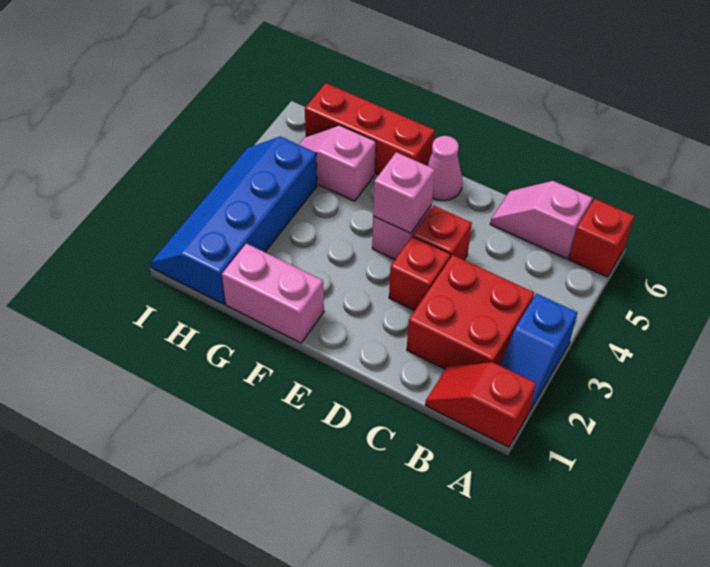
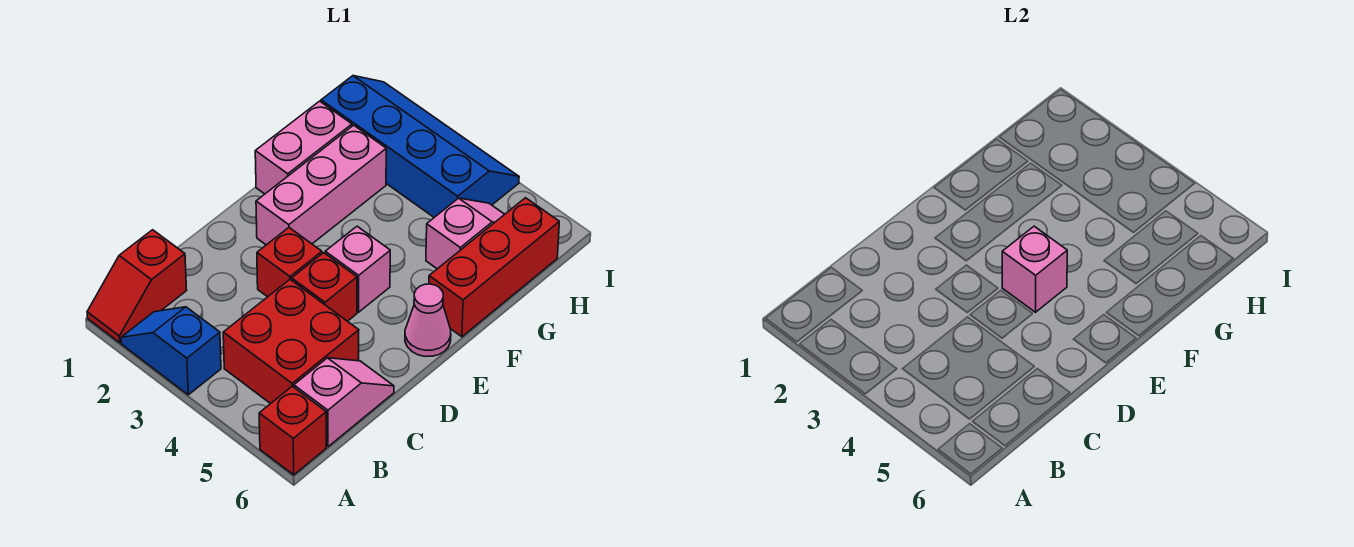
red slope A1:B1 level 1 top A -> red slope A1:B1 level 1 top B
red brick B2:C3 level 1 -> red brick B4:C5 level 1
none -> pink brick E2:G2 level 1

